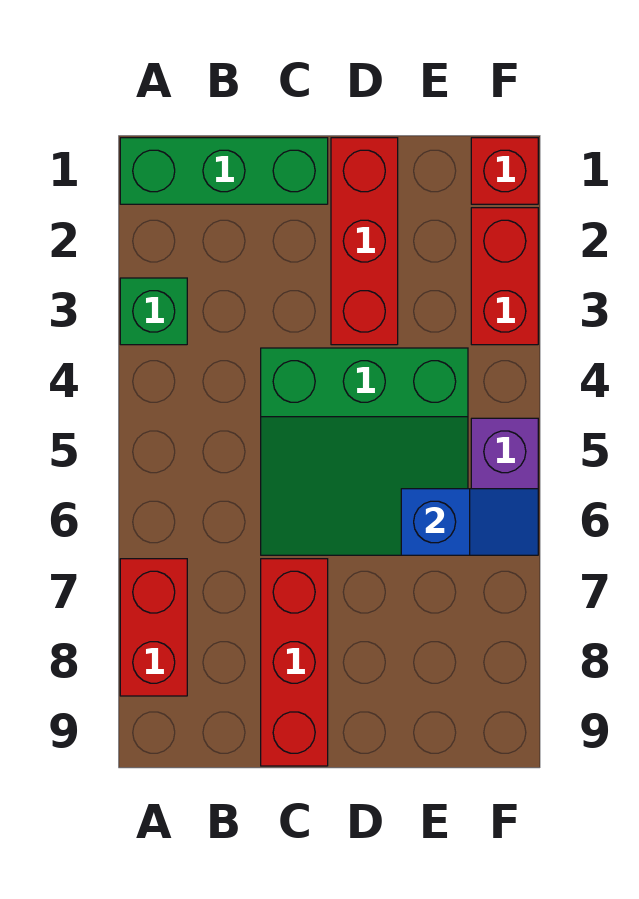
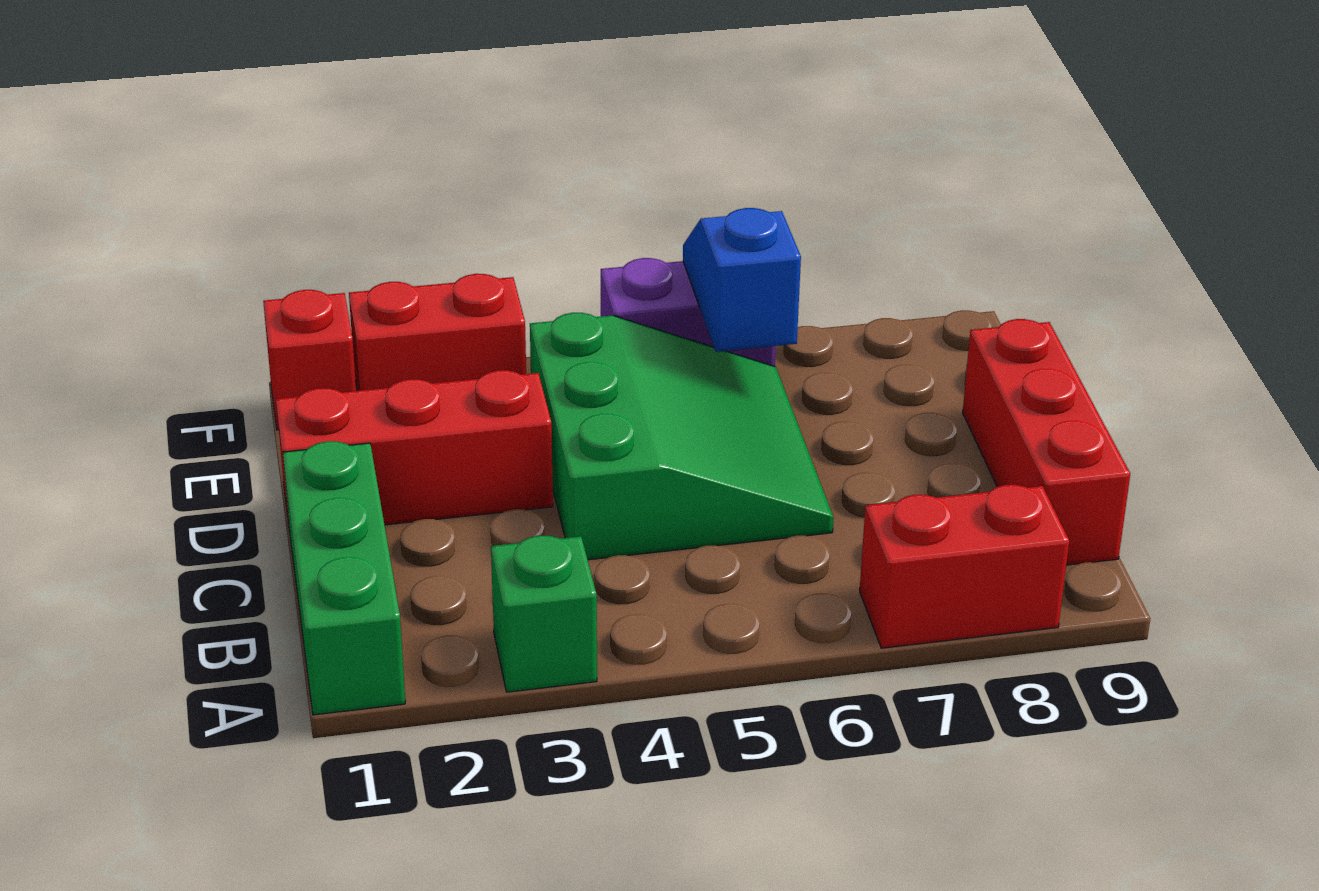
red brick C7:C9 level 1 -> red brick B9:D9 level 1

